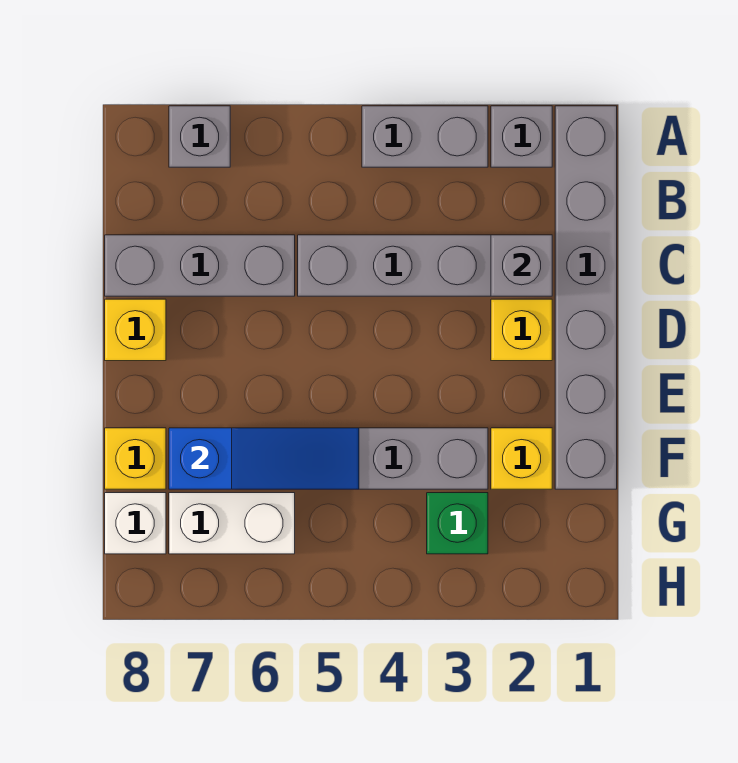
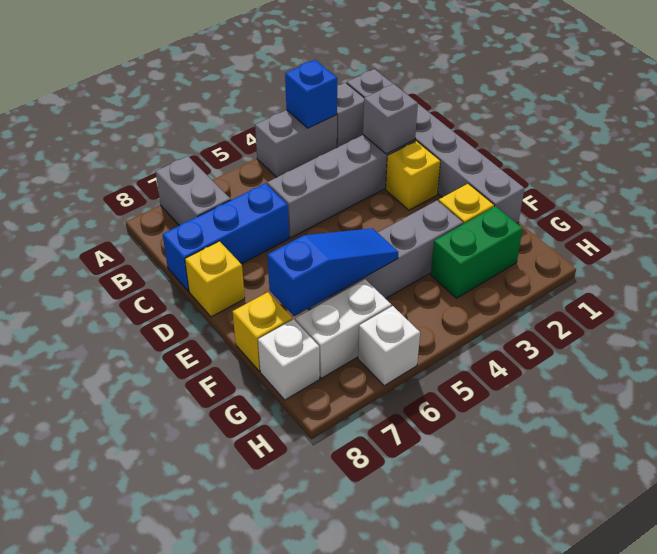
none -> blue brick A3 level 2
grey brick A7 level 1 -> grey brick A7:B7 level 1
grey brick C6:C8 level 1 -> blue brick C6:C8 level 1
green brick G3 level 1 -> green brick G2:G3 level 1
none -> white brick H6 level 1

